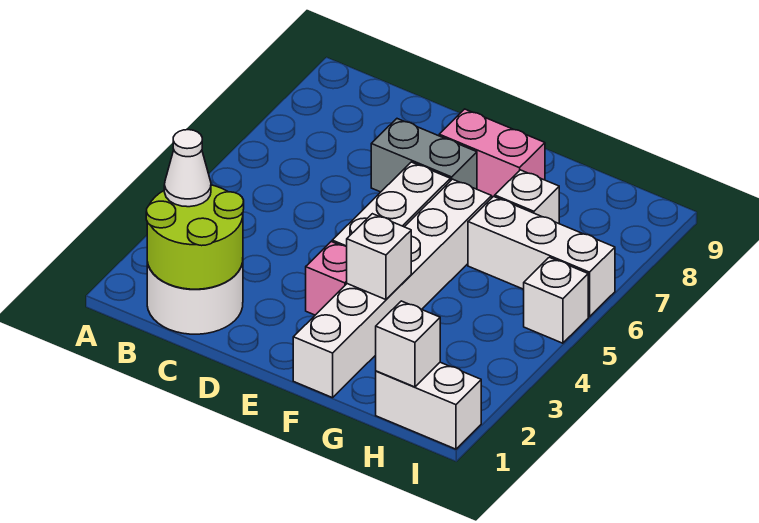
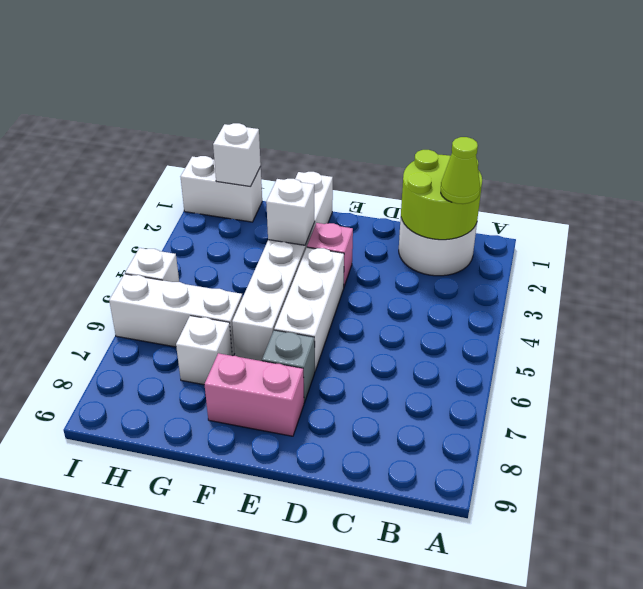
white cone B2 level 3 -> lime cone B2 level 3
grey brick D7:E7 level 1 -> grey brick E7 level 1

